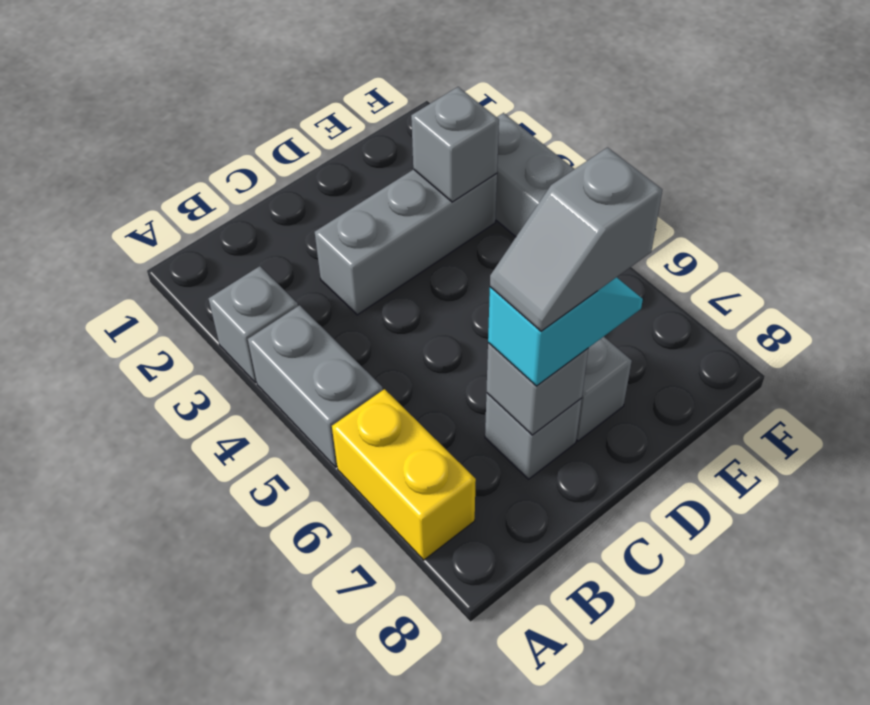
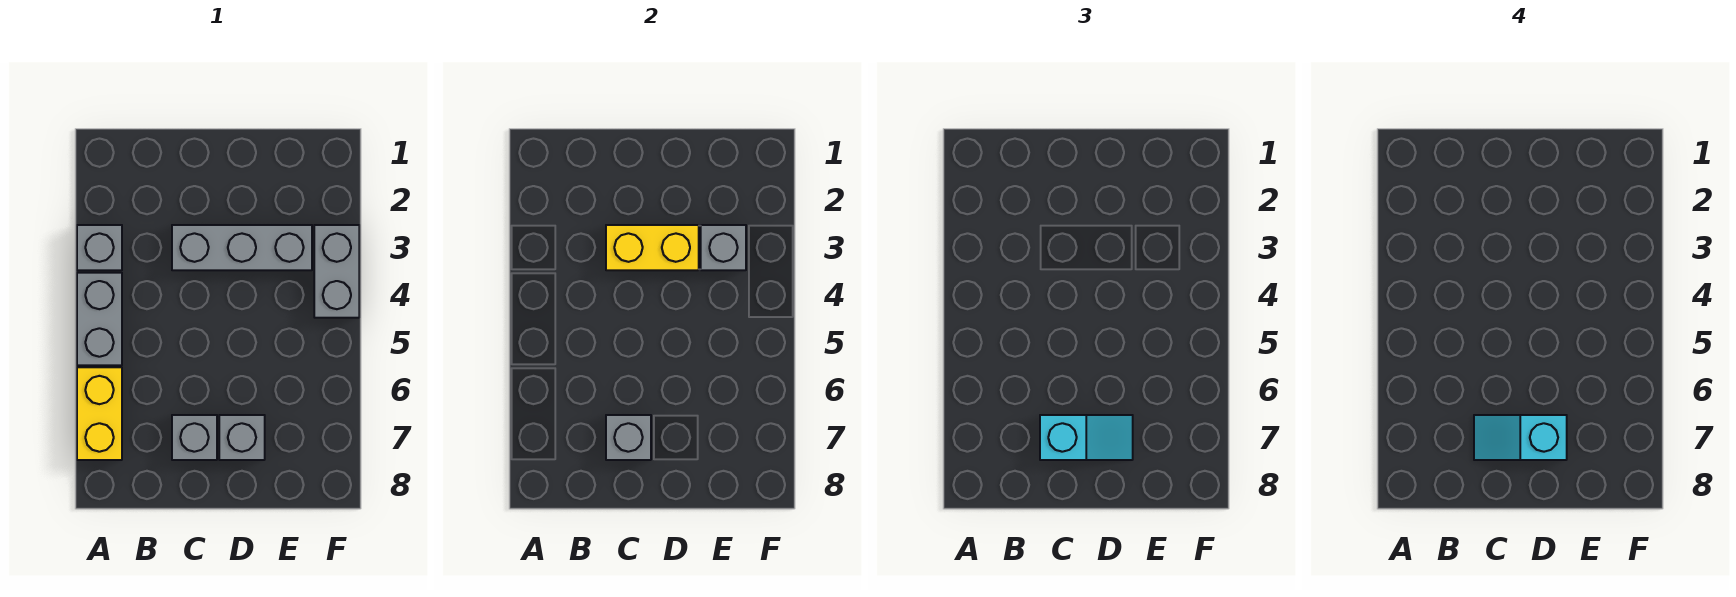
none -> yellow brick C3:D3 level 2
grey slope C7:D7 level 4 top D -> cyan slope C7:D7 level 4 top D

